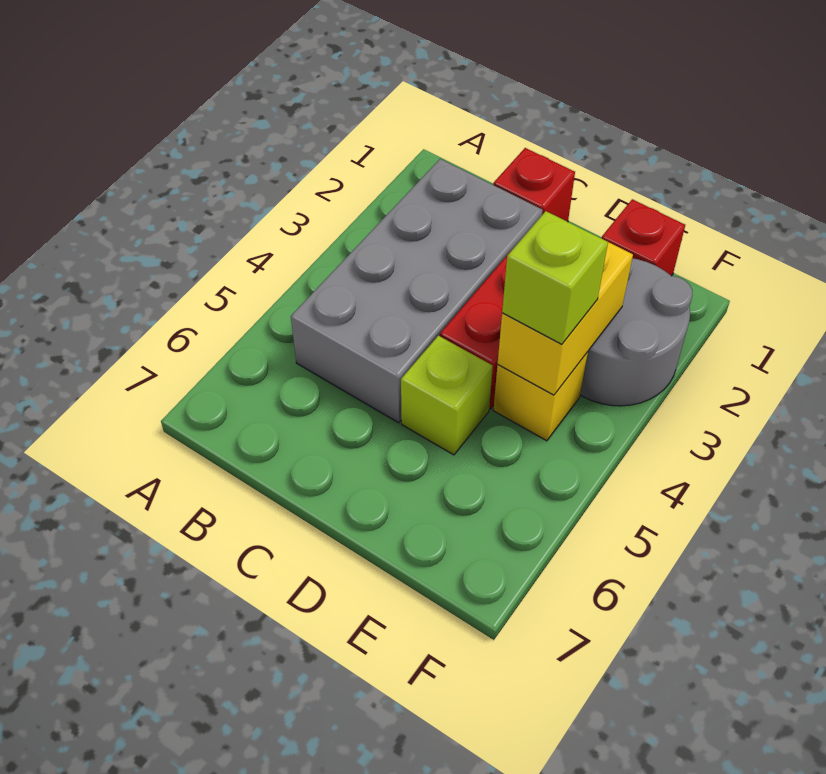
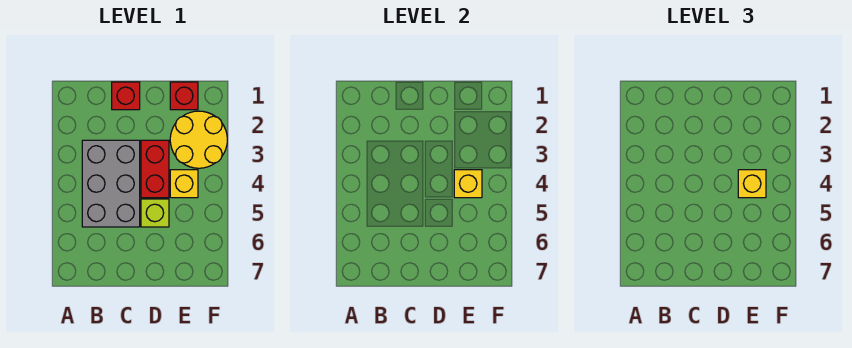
grey brick B2:C5 level 1 -> grey brick B3:C5 level 1
grey round brick E2:F3 level 1 -> yellow round brick E2:F3 level 1
yellow brick E3:E4 level 2 -> yellow brick E4 level 2
lime brick E4 level 3 -> yellow brick E4 level 3

